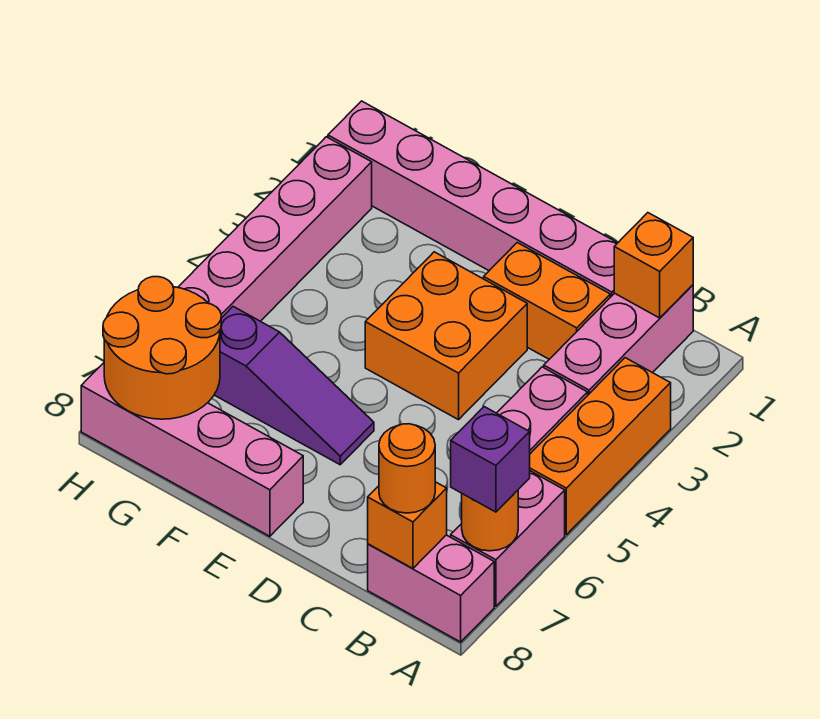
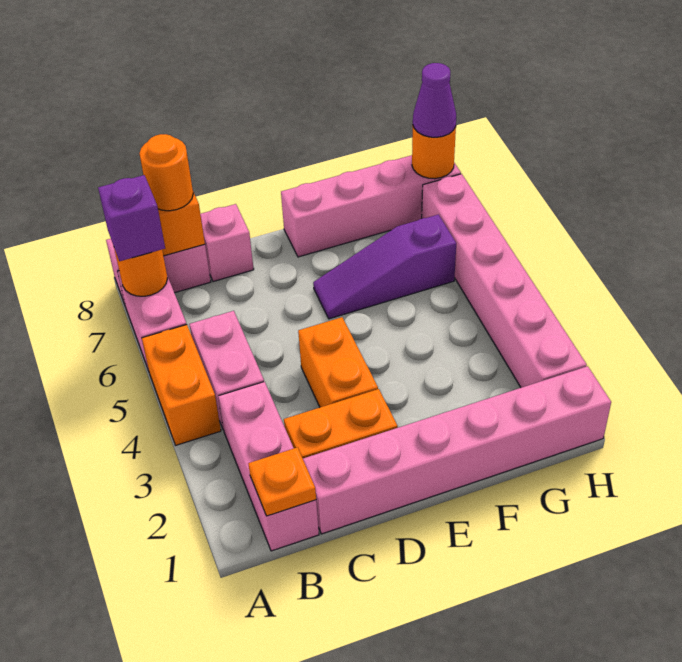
orange brick A3:A5 level 1 -> orange brick A4:A5 level 1
orange brick B1 level 2 -> orange plate B1 level 2
none -> pink brick C8 level 1
orange brick D3:E4 level 1 -> orange brick D3:D4 level 1
orange round brick G7:H8 level 2 -> orange round brick H8 level 2
none -> purple cone H8 level 3

